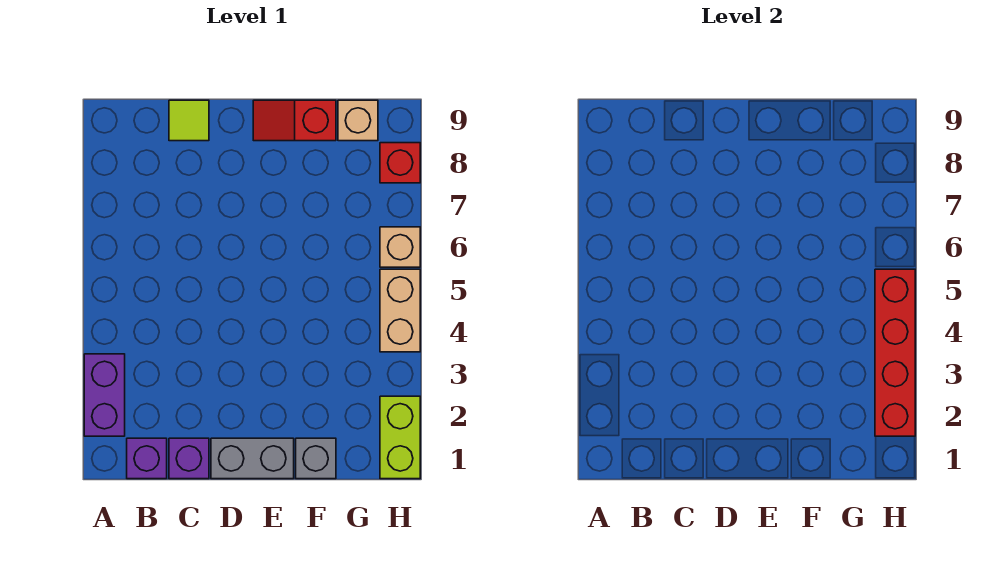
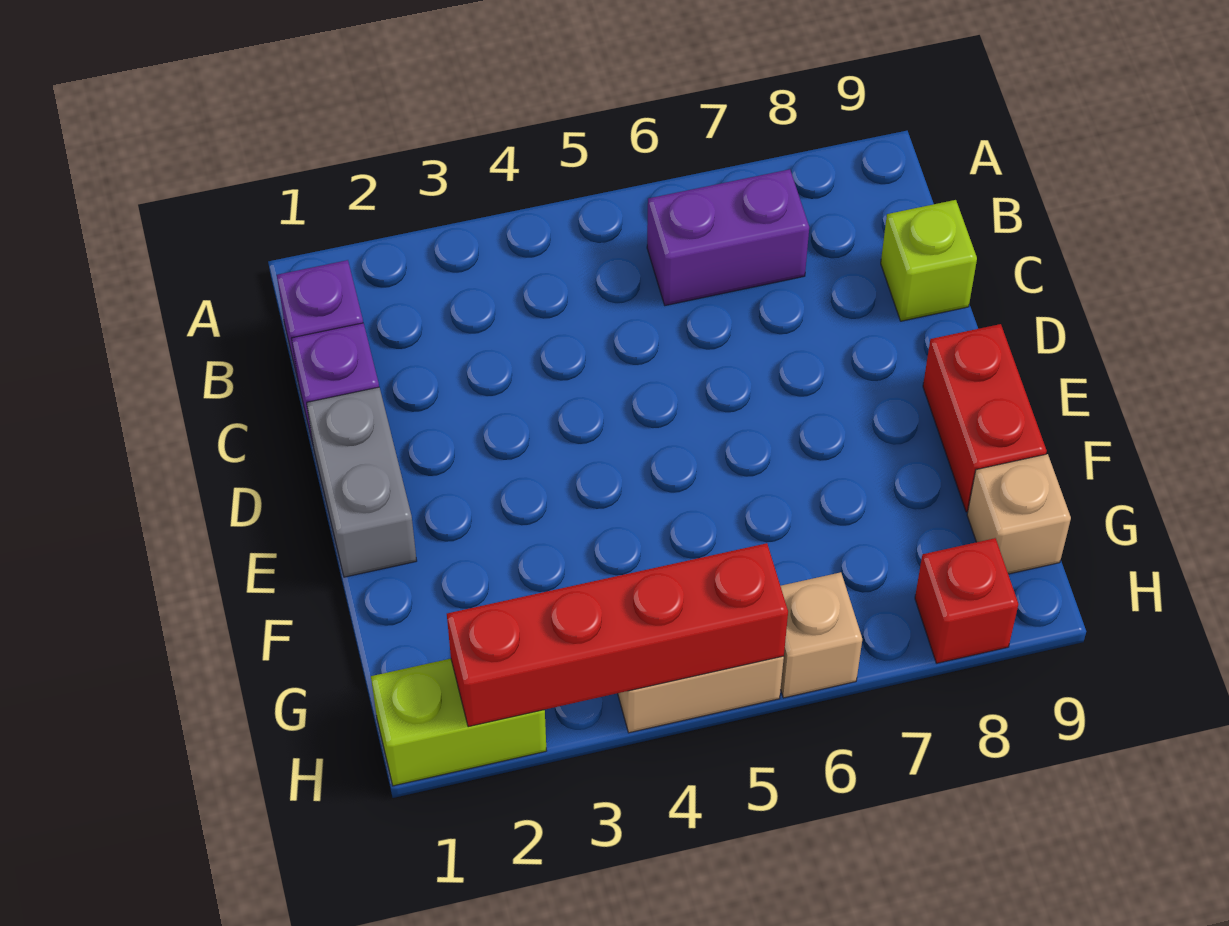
purple brick A2:A3 level 1 -> purple brick B6:B7 level 1
lime tile C9 level 1 -> lime brick C9 level 1
red slope E9:F9 level 1 top F -> red brick E9:F9 level 1
grey brick F1 level 1 -> none

